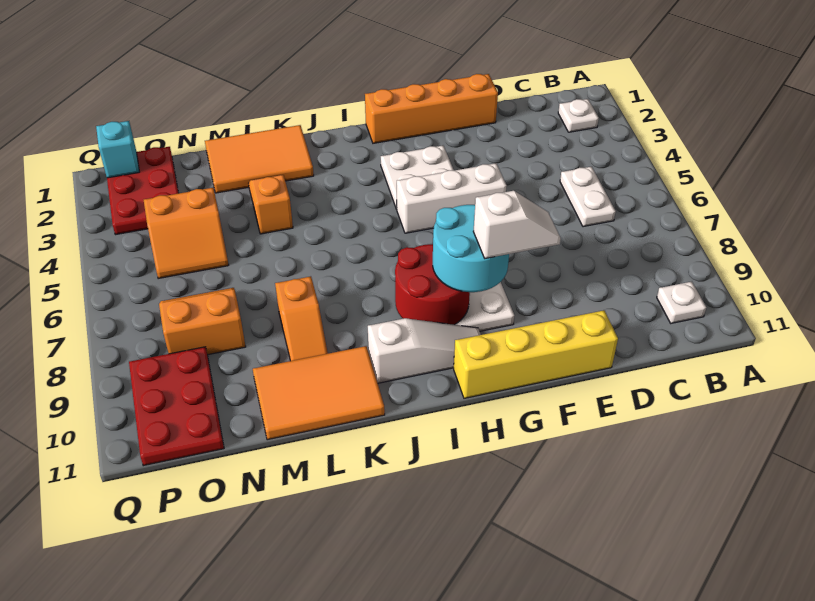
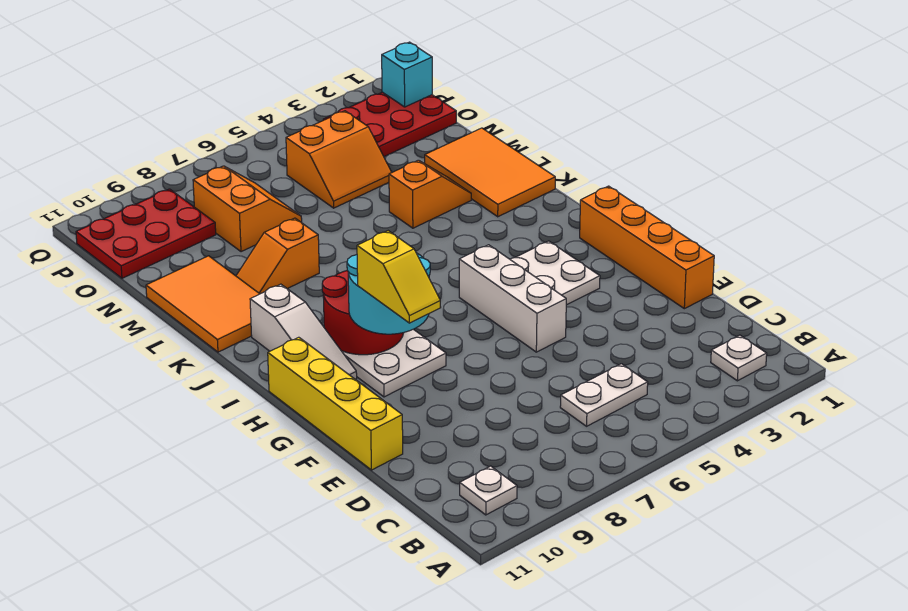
white slope F9:G9 level 4 top G -> yellow slope F9:G9 level 4 top G
orange slope N4:O5 level 1 top 4 -> orange slope N4:O5 level 1 top O

